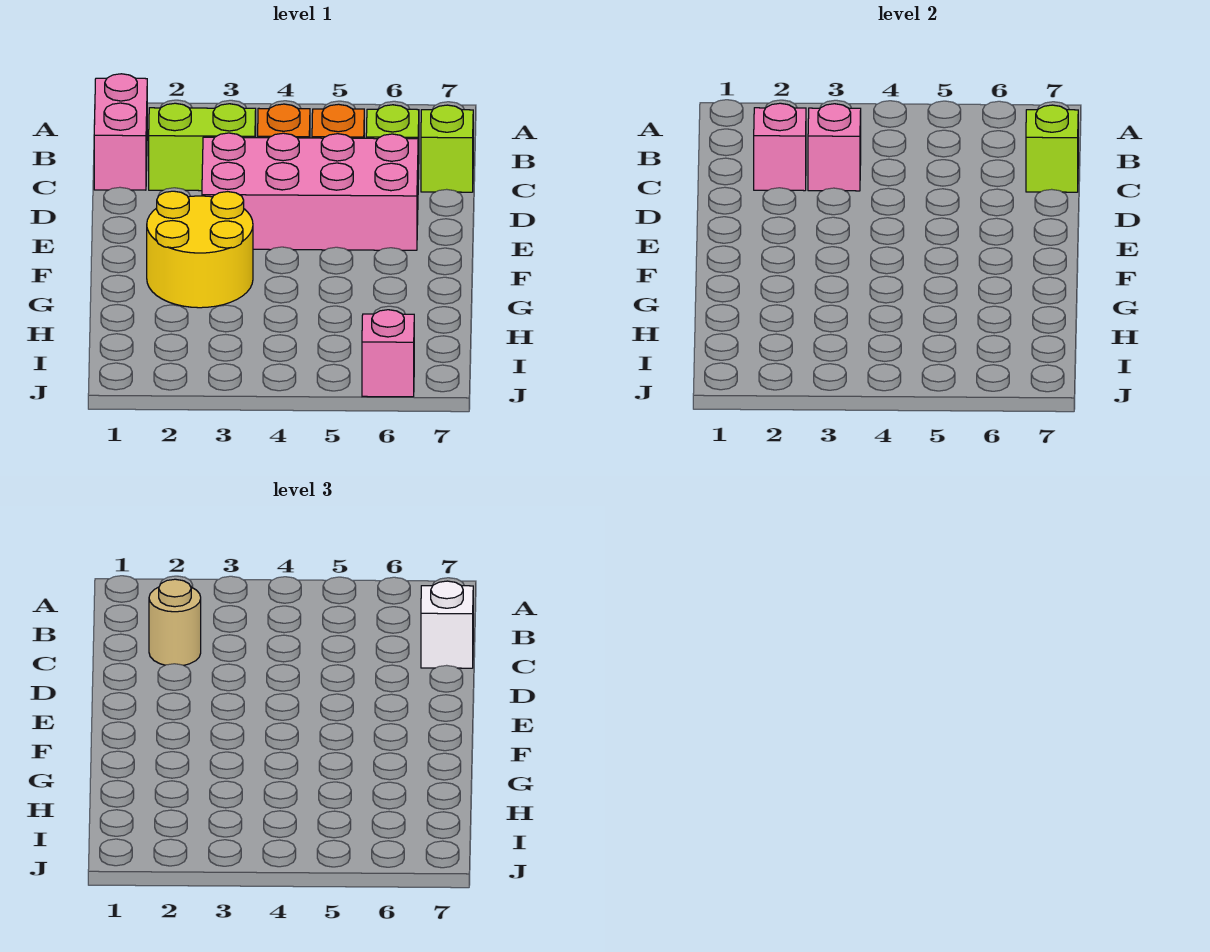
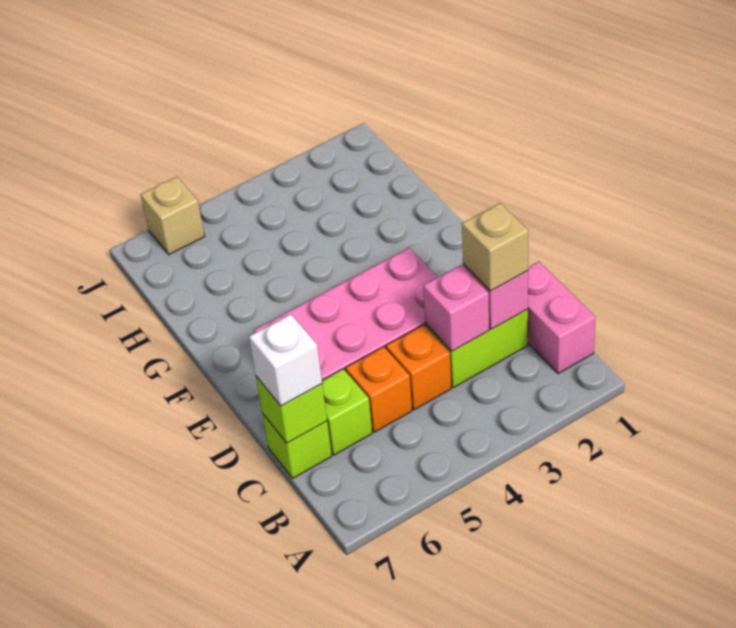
tan round brick C2 level 3 -> tan brick C2 level 3
yellow round brick F2:G3 level 1 -> none
pink brick J6 level 1 -> tan brick J6 level 1

